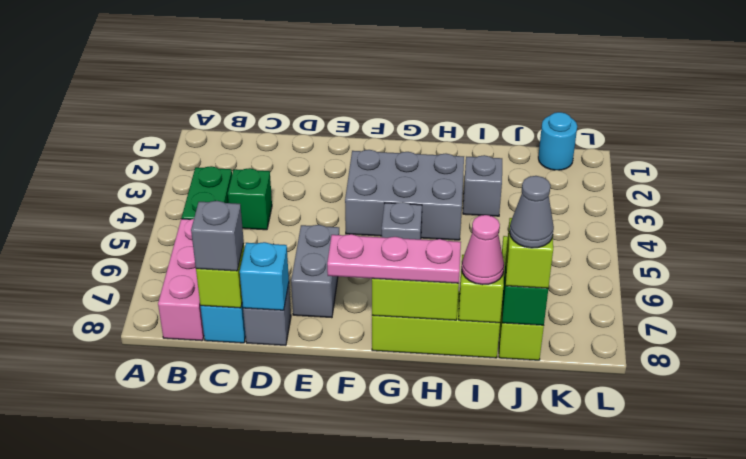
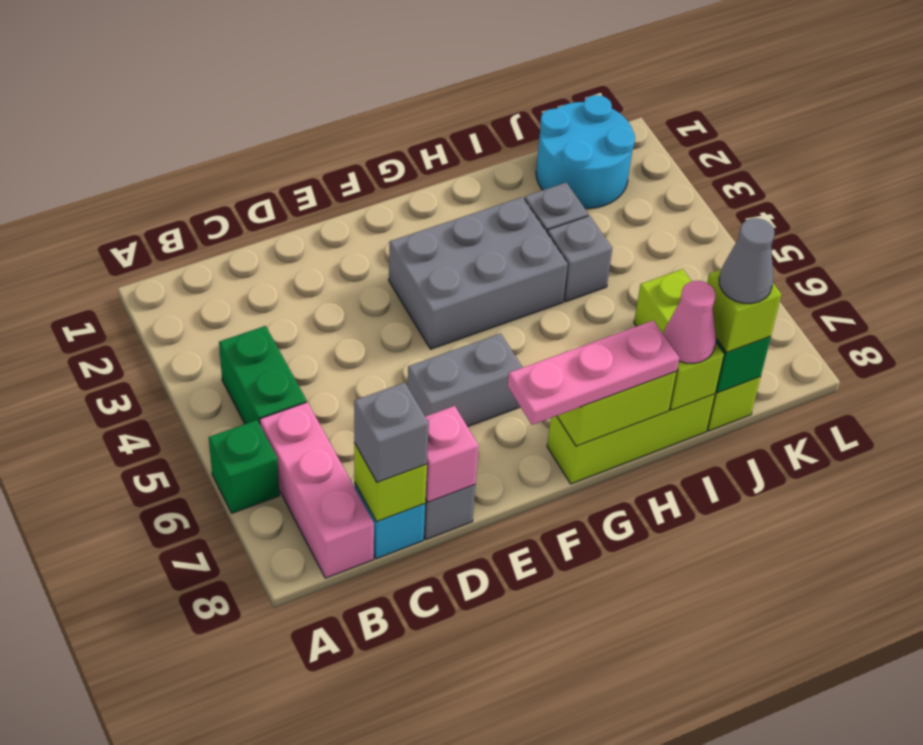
green brick C4 level 1 -> green brick A6 level 1
cyan brick D8 level 2 -> pink brick D8 level 2
grey brick E6:E7 level 1 -> grey brick E6:F6 level 1
grey brick G5 level 1 -> grey brick I4 level 1
cyan round brick K1 level 1 -> cyan round brick J1:K2 level 1

